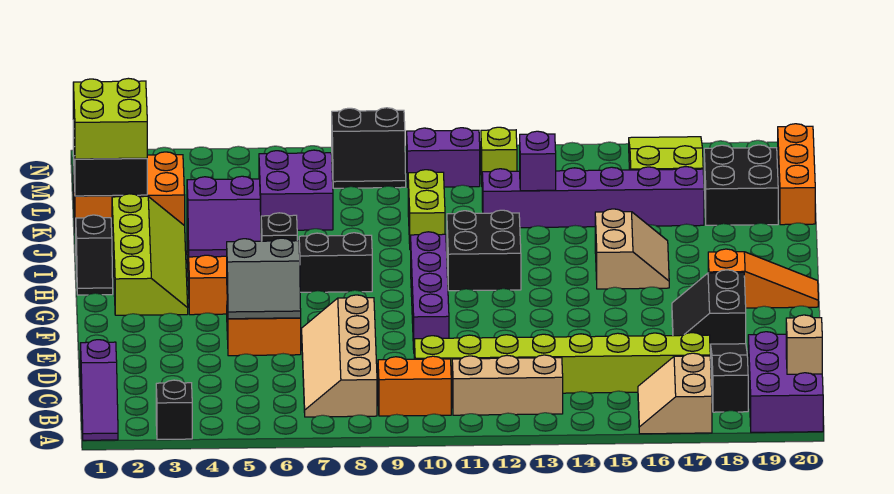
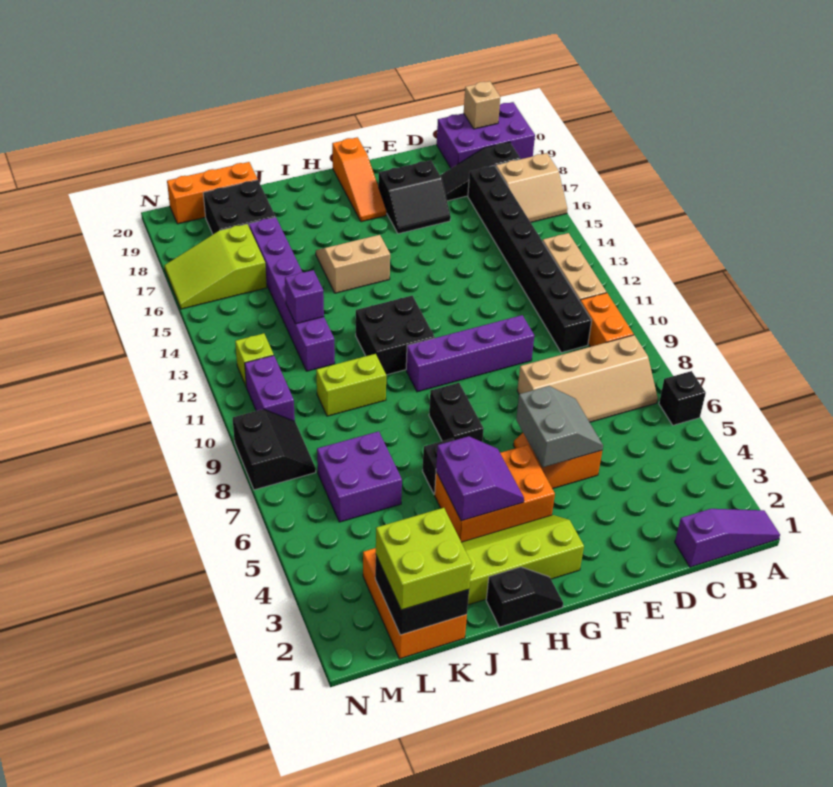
black brick A3 level 1 -> black brick A6 level 1
lime brick C10:C17 level 1 -> black brick C10:C17 level 1
orange slope G18:G20 level 1 top 18 -> orange slope G18:G20 level 1 top 20

